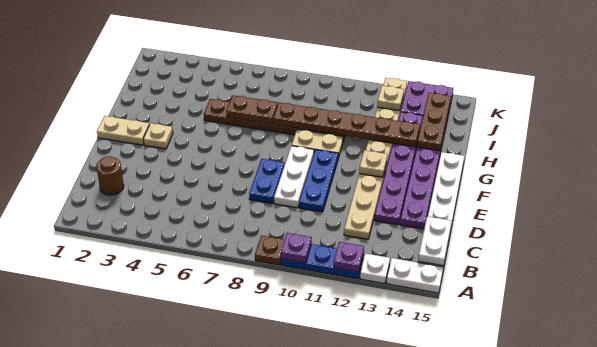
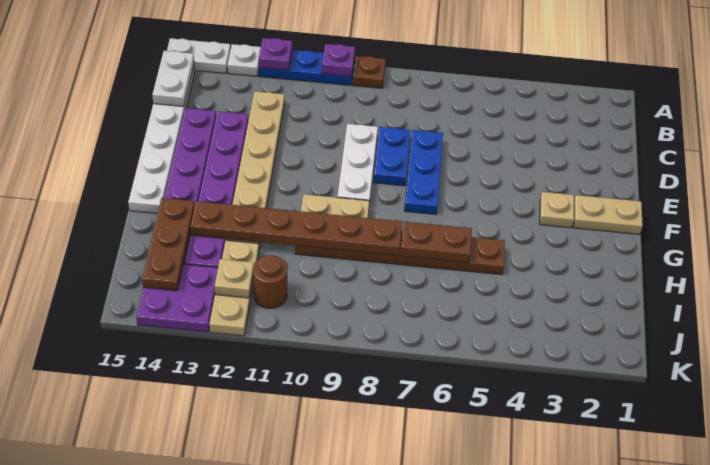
brown round brick C2 level 1 -> brown round brick J11 level 1
blue plate D10:F10 level 1 -> blue plate D7:F7 level 1
tan plate F12 level 2 -> none

